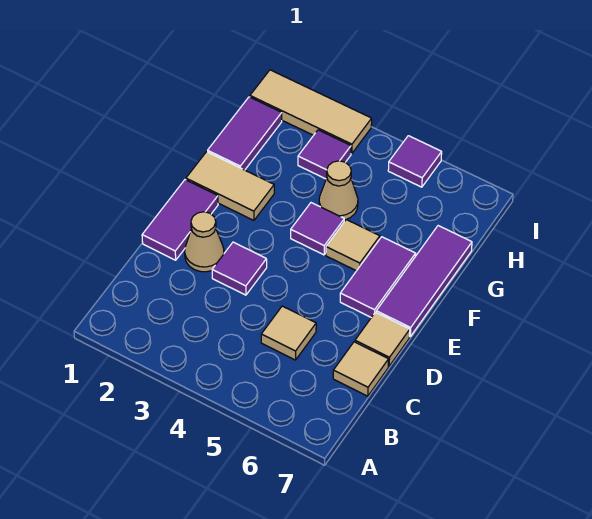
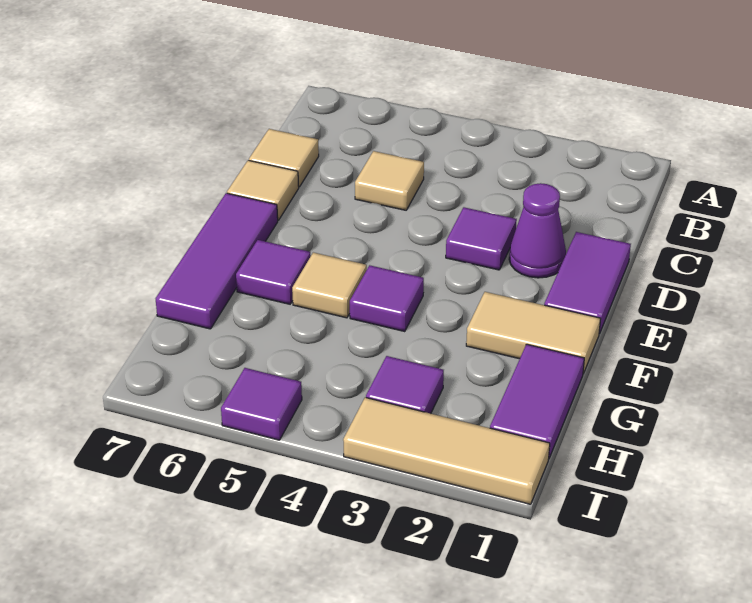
tan cone D2 level 1 -> purple cone D2 level 1
purple tile E6:F6 level 1 -> purple tile F6 level 1
tan cone G4 level 1 -> none

